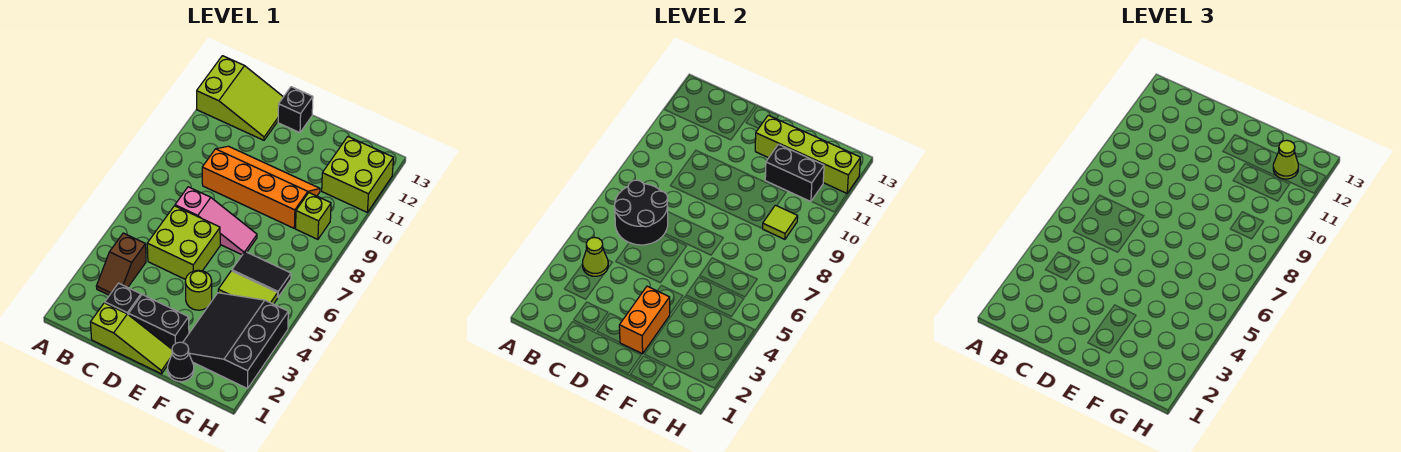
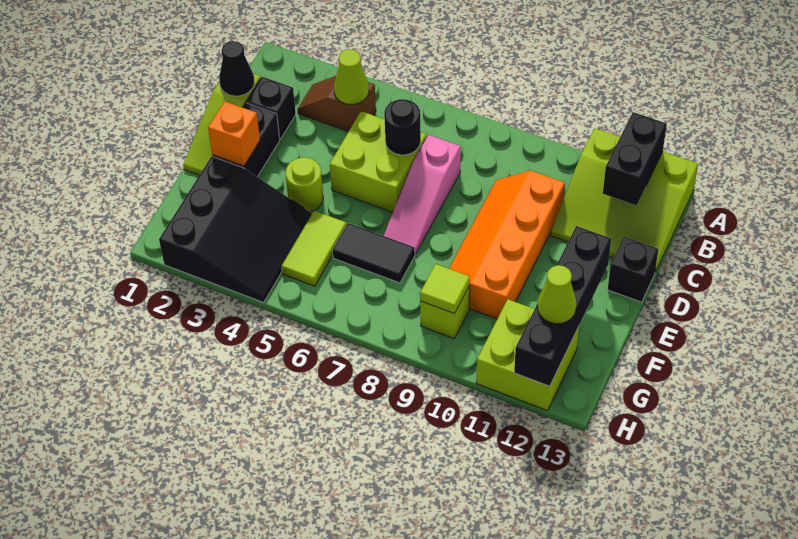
lime slope A12:C13 level 1 top A -> lime slope A11:C13 level 1 top A
black round brick B6:C7 level 2 -> black round brick C6 level 2
orange slope C9:F10 level 1 top 9 -> orange slope C9:F10 level 1 top 10
orange brick E2:E3 level 2 -> orange brick E2 level 2
lime brick E12:H12 level 2 -> black brick E12:H12 level 2
black cone F1 level 1 -> black cone C1 level 2
black slope F2:H4 level 1 top H -> black slope F2:H4 level 1 top 2
black tile F6:G6 level 1 -> black tile F6:F7 level 1
black brick F11:G11 level 2 -> black brick A12:B12 level 2

